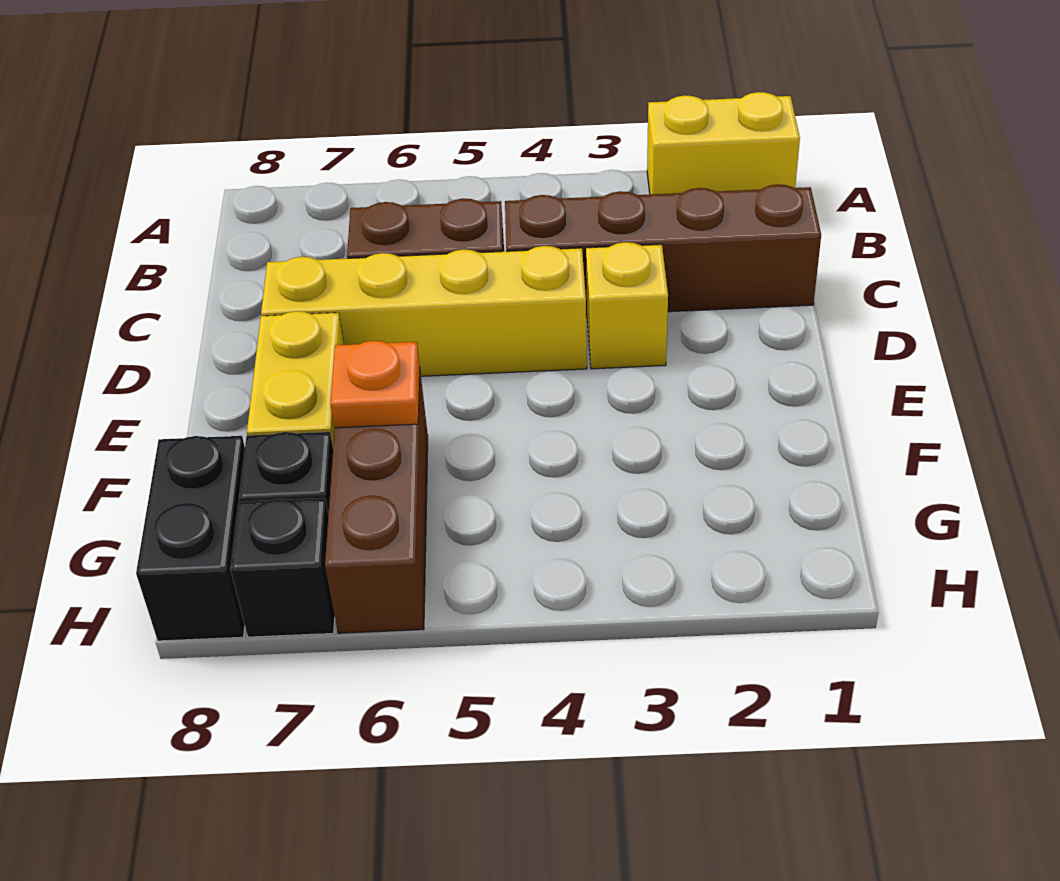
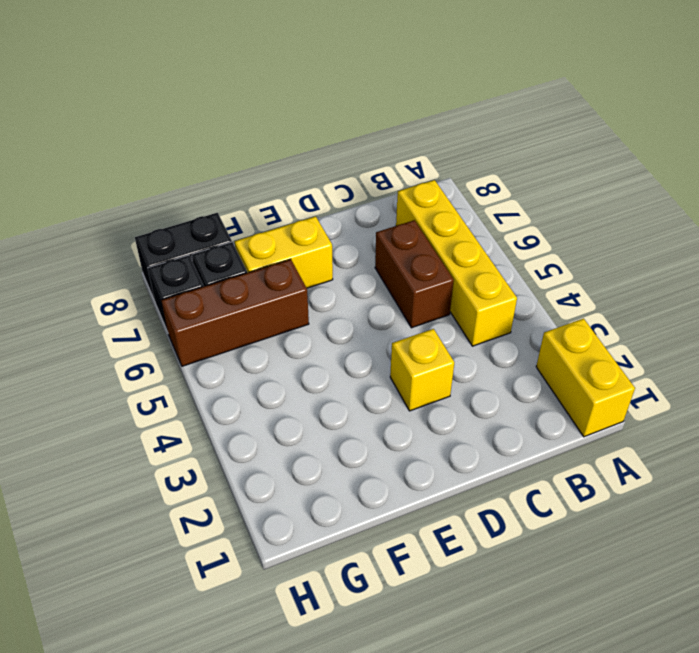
brown brick C1:C4 level 1 -> none
yellow brick D4:D7 level 1 -> yellow brick B4:B7 level 1
orange plate F6 level 2 -> none

